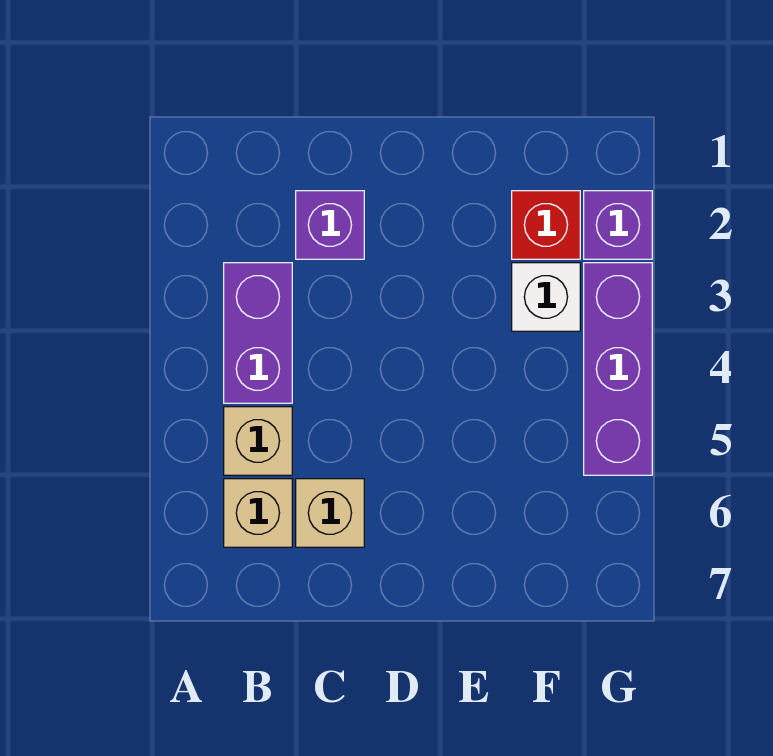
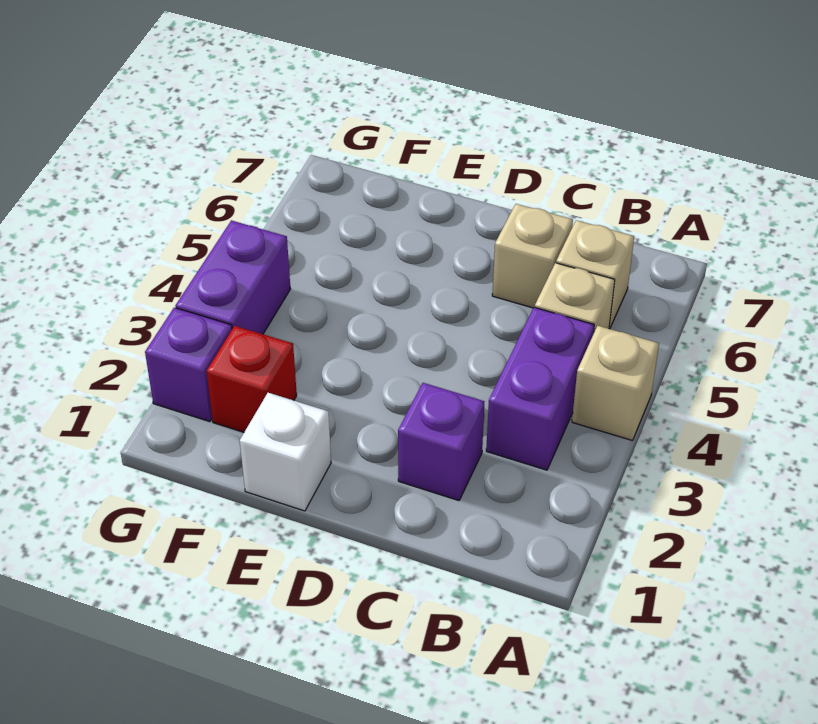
none -> tan brick A4 level 1
white brick F3 level 1 -> white brick E1 level 1
purple brick G3:G5 level 1 -> purple brick G3:G4 level 1

